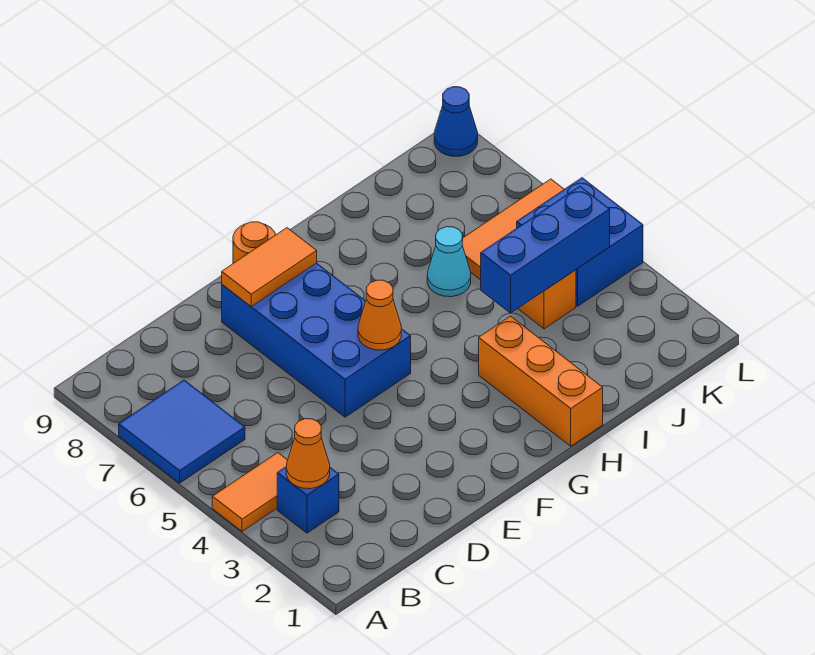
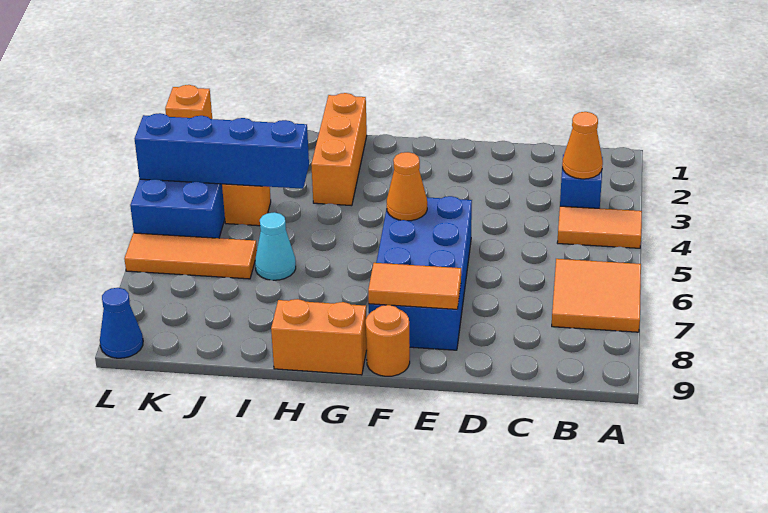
blue tile A6:B7 level 1 -> orange tile A6:B7 level 1
none -> orange brick G9:H9 level 1
blue brick I4:K4 level 2 -> blue brick I4:L4 level 2
none -> orange brick L1 level 1

